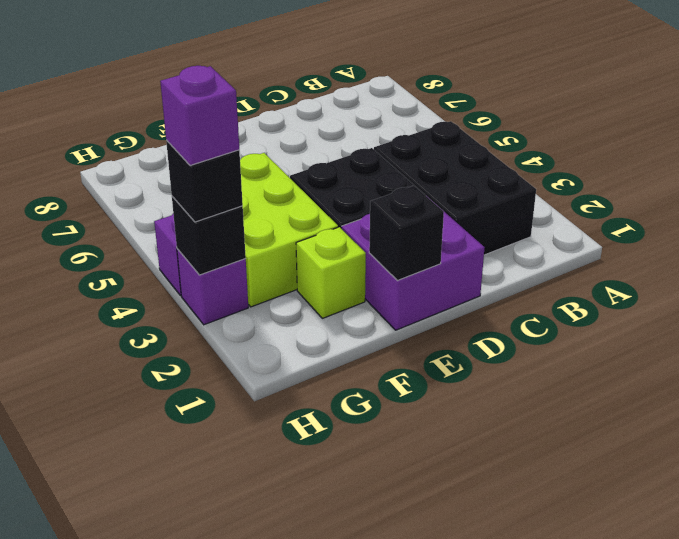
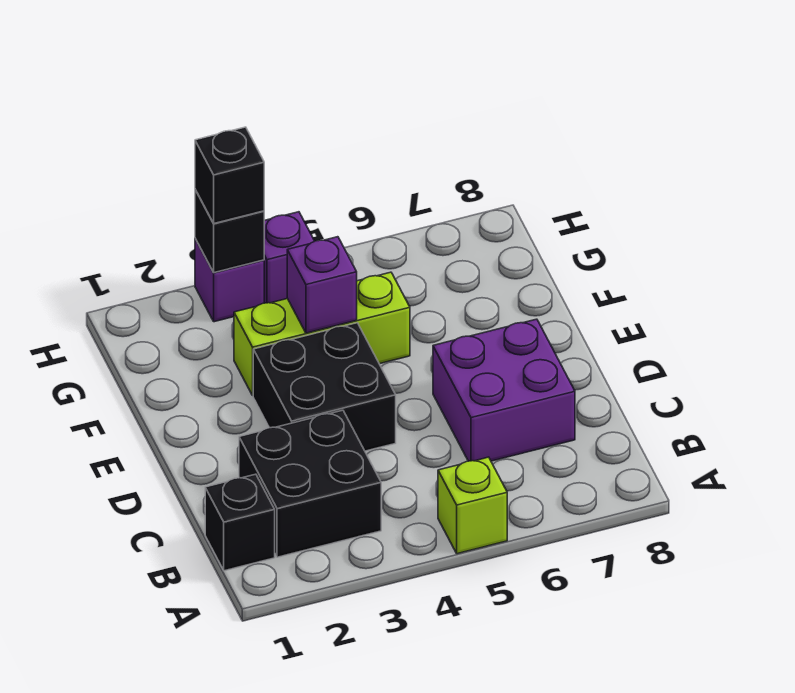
black brick B2:C4 level 1 -> black brick B2:C3 level 1
purple brick D1:E2 level 1 -> purple brick C6:D7 level 1
black brick E1 level 2 -> black brick B1 level 1
lime brick F2 level 1 -> lime brick A5 level 1
lime brick F3:G5 level 1 -> lime brick F3:F5 level 1
purple brick H3 level 4 -> purple brick F4 level 2

